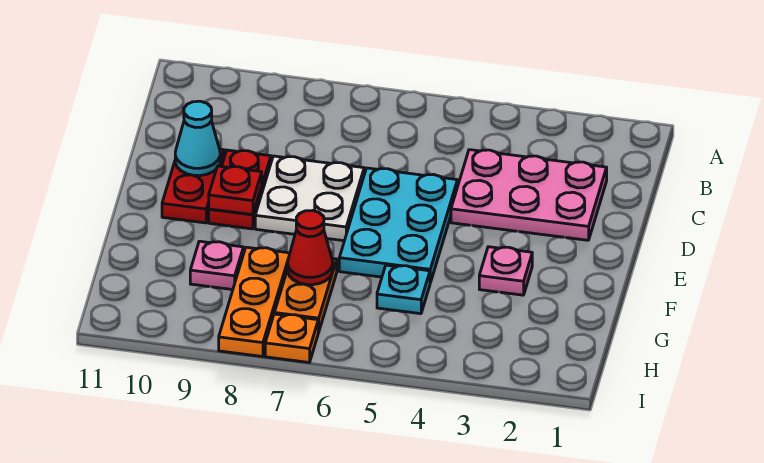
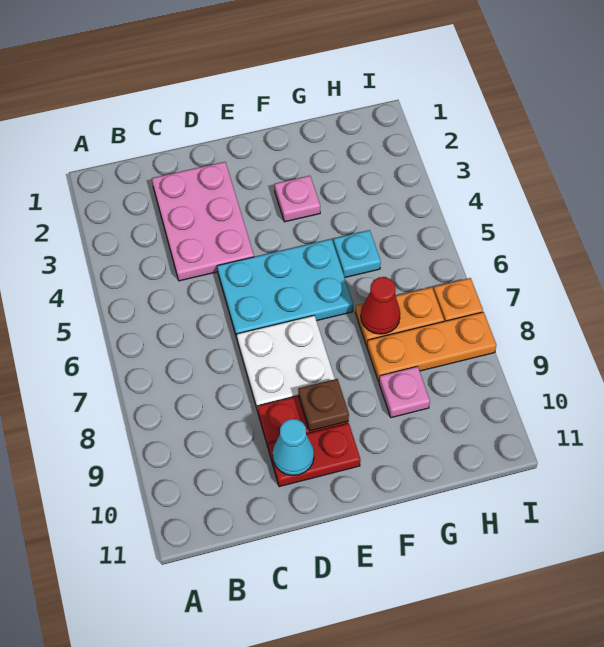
red plate E9 level 2 -> brown plate E9 level 2

